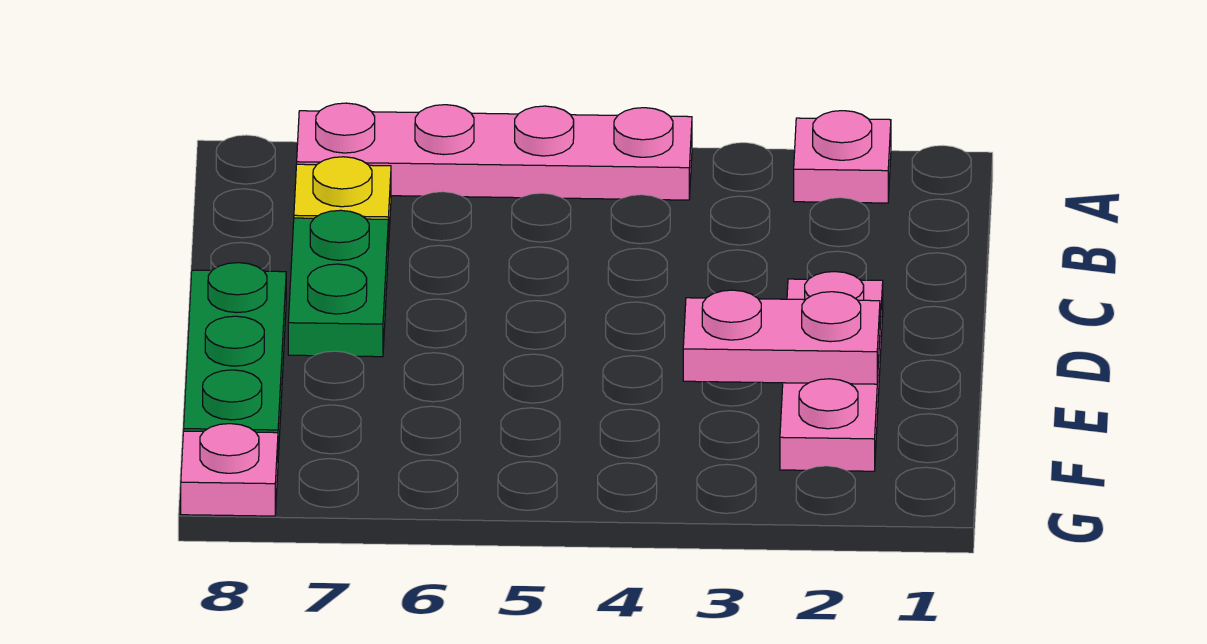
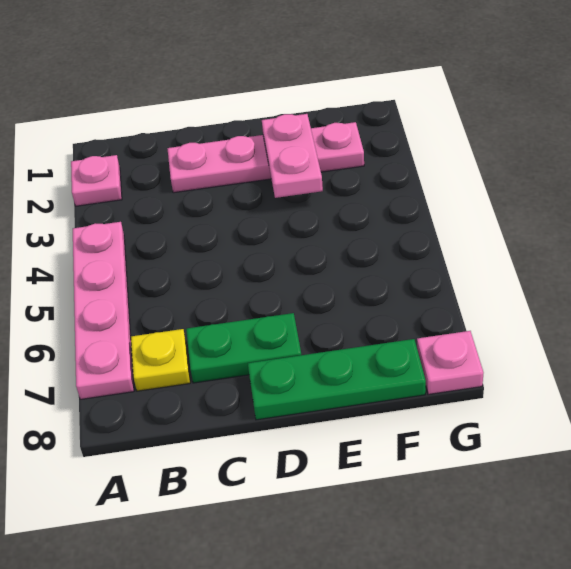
pink plate D2:F2 level 1 -> pink plate C2:F2 level 1

